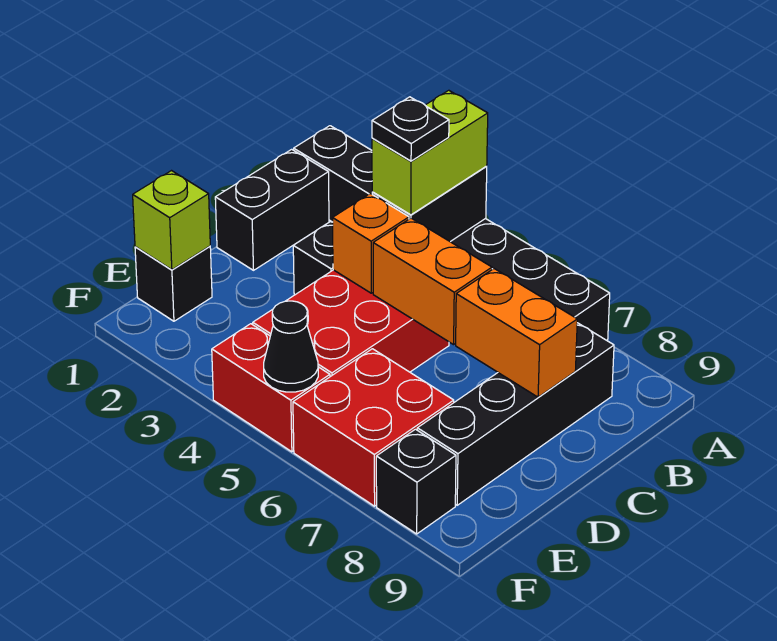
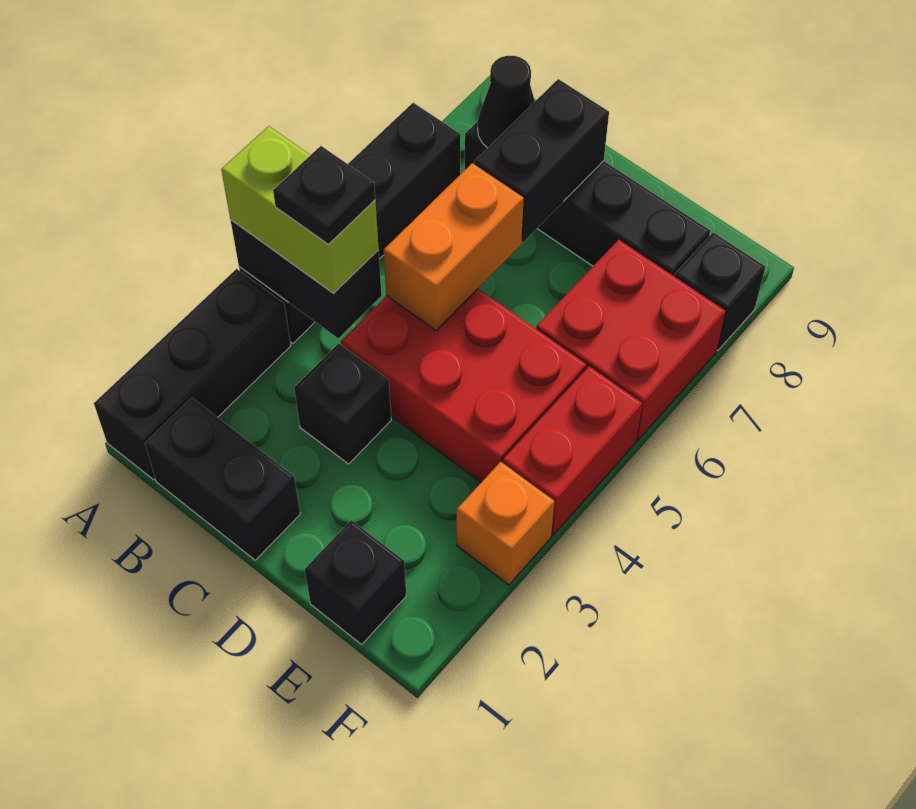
orange brick C4 level 2 -> orange brick F3 level 1
orange brick C7:C8 level 2 -> black brick C7:C8 level 2
lime brick E1 level 2 -> none
black cone F5 level 2 -> black cone B8 level 2

